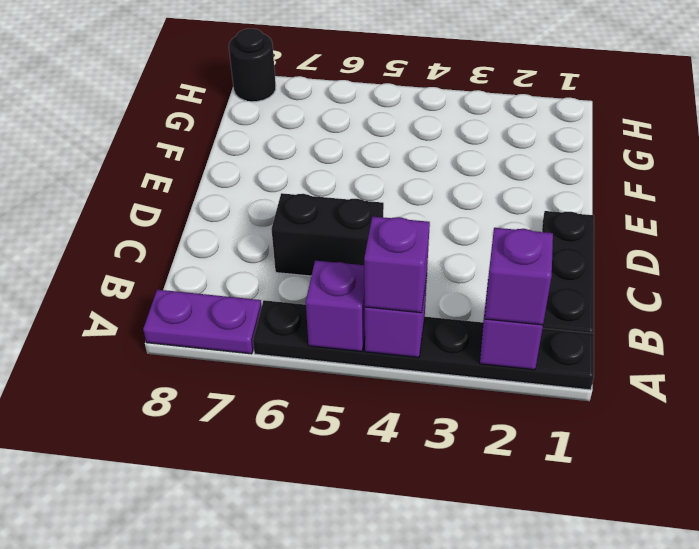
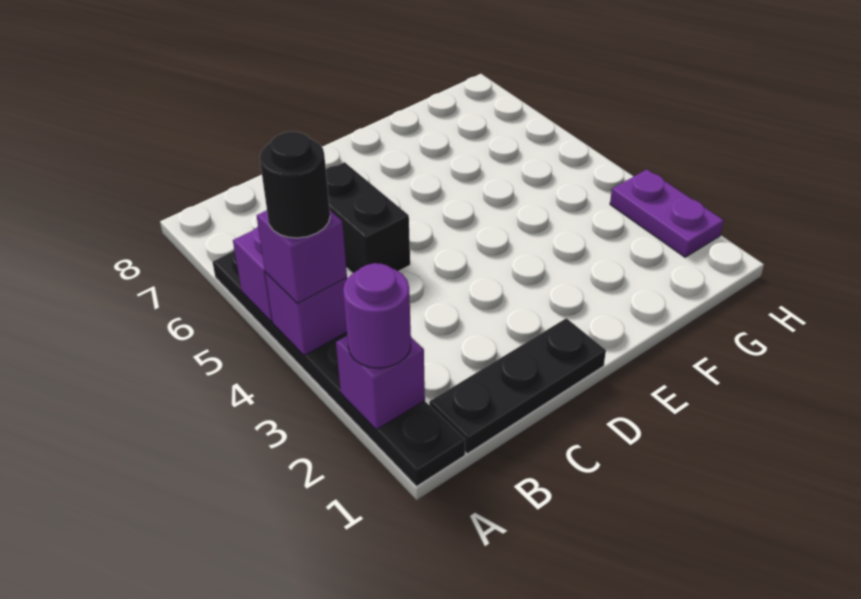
purple brick A2 level 3 -> purple round brick A2 level 3
purple plate A7:A8 level 1 -> purple plate H2:H3 level 1
black round brick H8 level 1 -> black round brick A4 level 4

